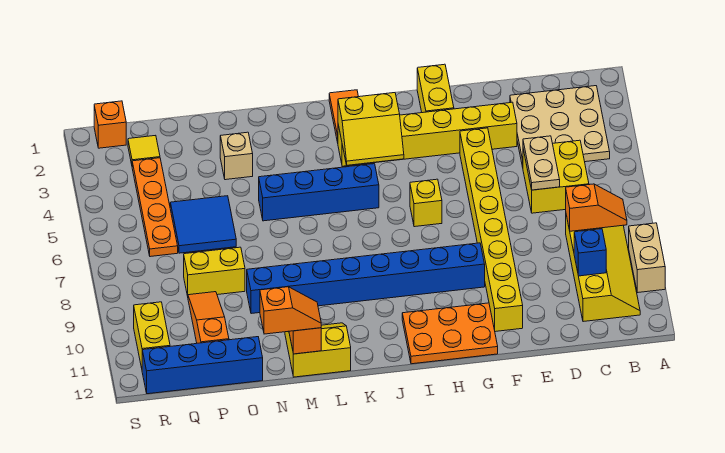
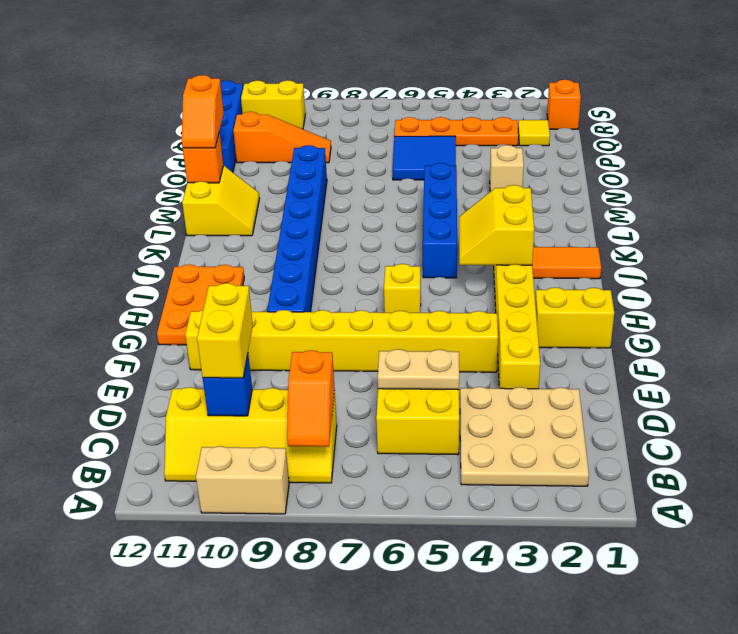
yellow brick O8:P8 level 1 -> yellow brick C10:D10 level 3

